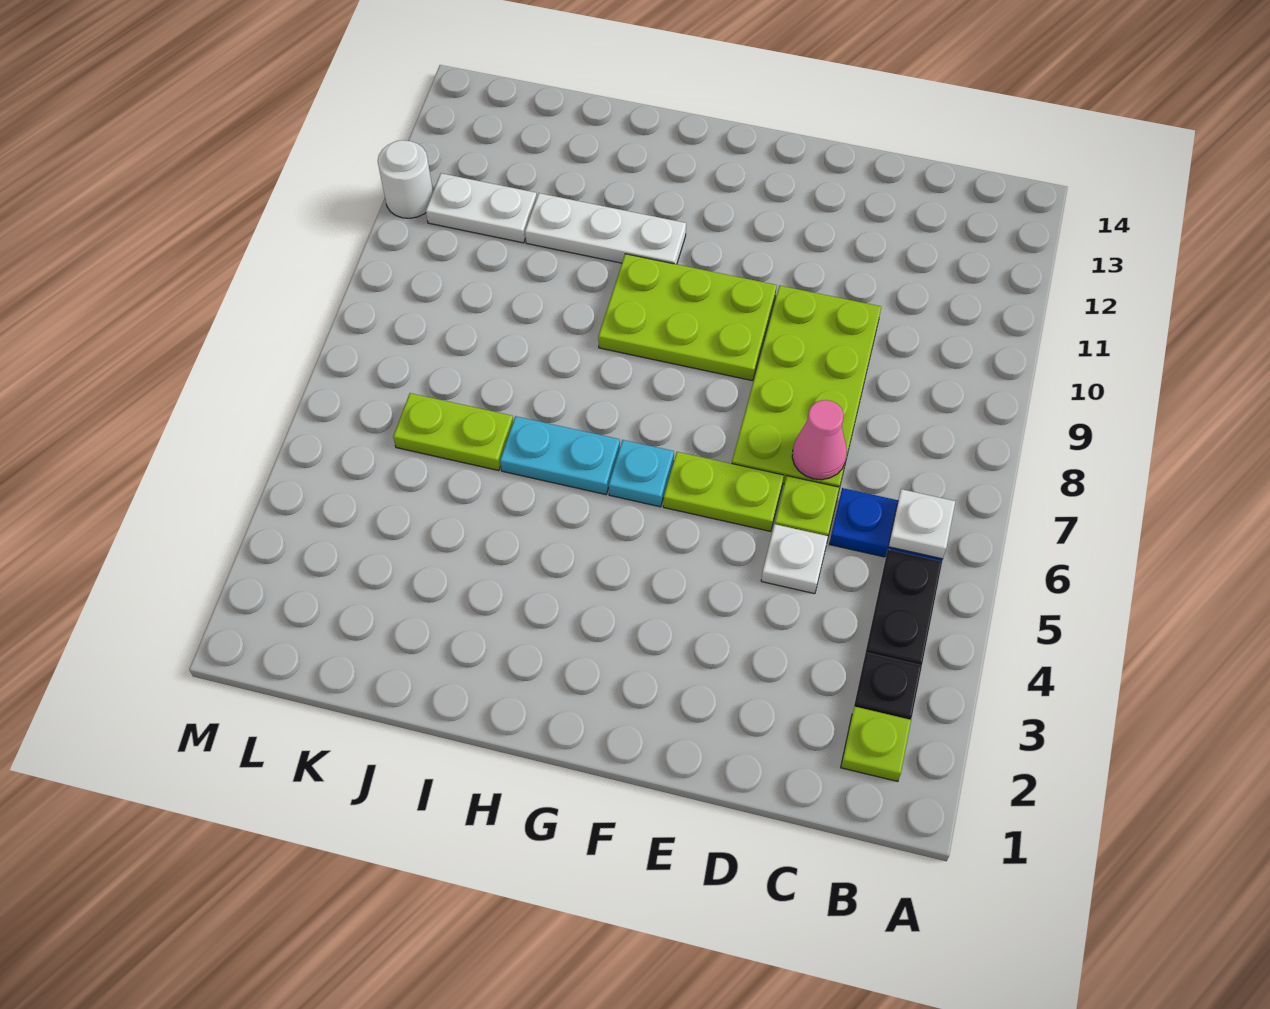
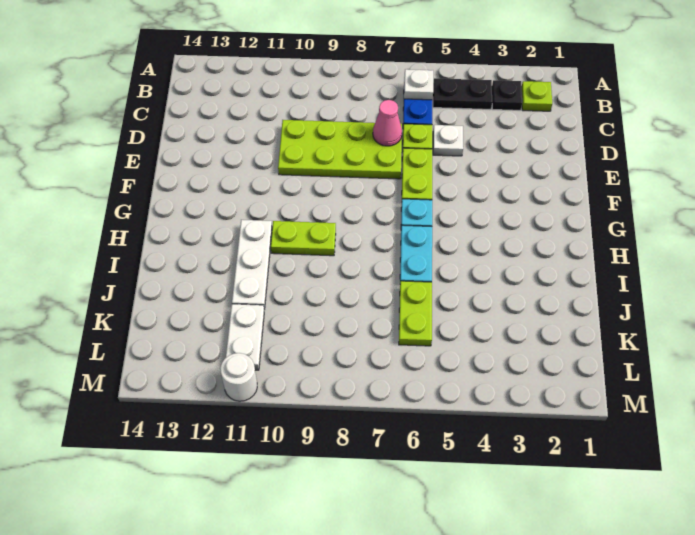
lime plate F9:H10 level 1 -> lime plate H9:H10 level 1

